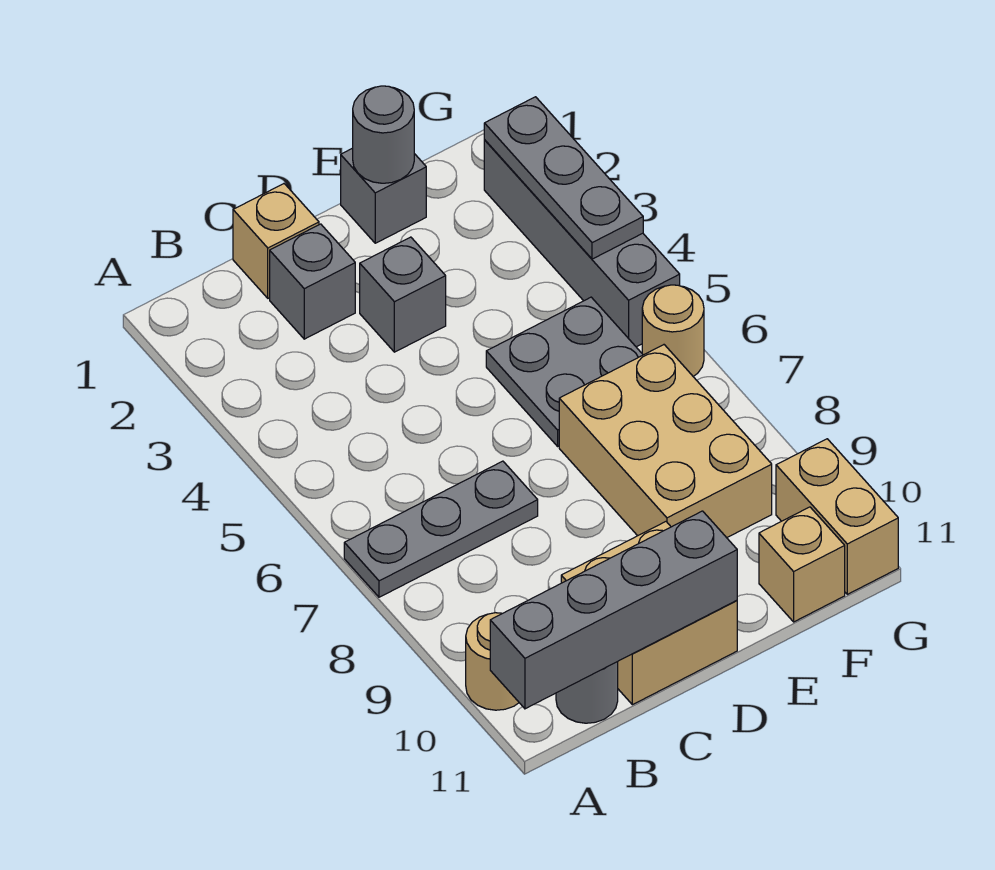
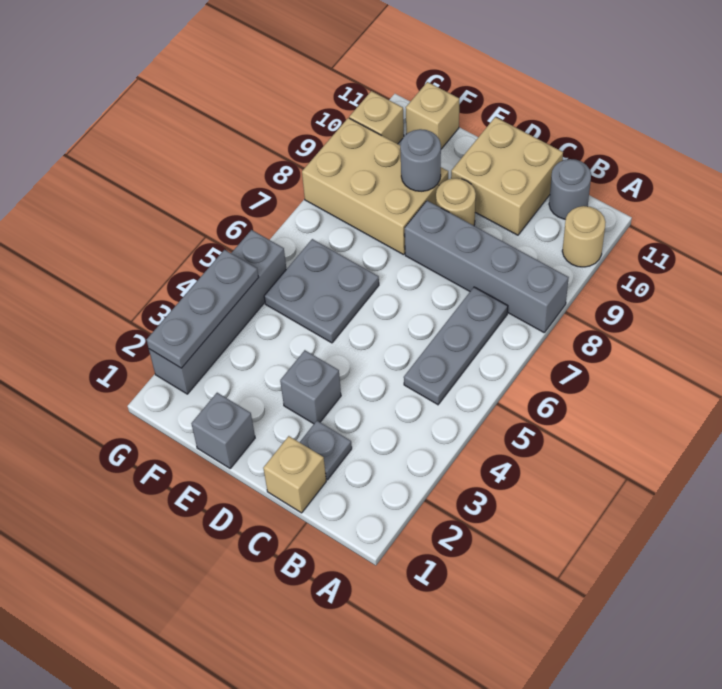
grey plate A7:C7 level 1 -> grey plate B5:B7 level 1
grey brick A11:D11 level 2 -> grey brick A8:D8 level 1
grey brick C2 level 1 -> grey plate C2 level 1
grey round brick E1 level 2 -> grey round brick E9 level 2
tan brick E7:F9 level 1 -> tan brick E8:G9 level 1
tan round brick G6 level 1 -> tan round brick D9 level 1
tan brick G10:G11 level 1 -> tan brick G10 level 1

